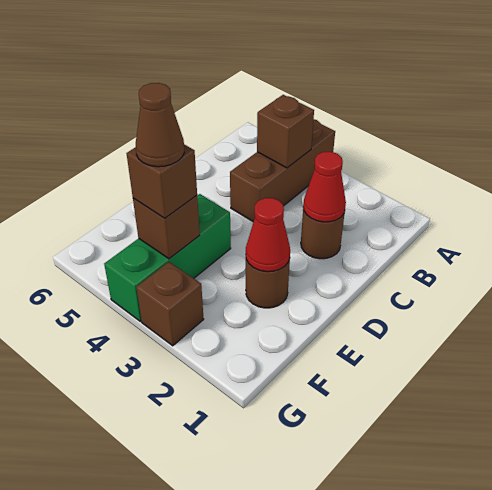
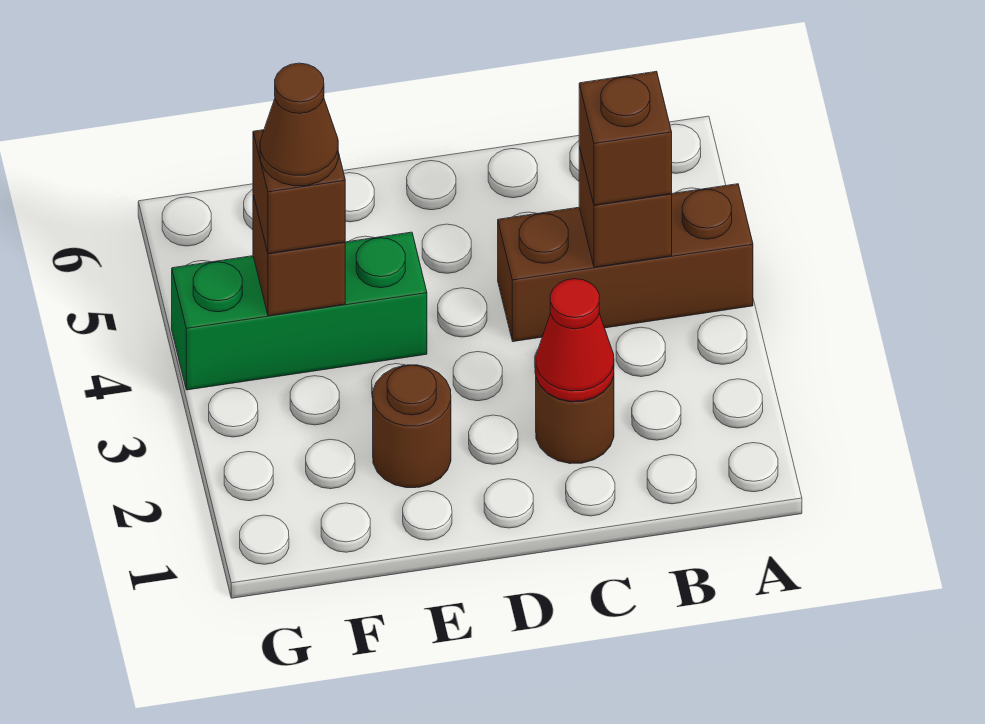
red cone E2 level 2 -> none
brown brick G3 level 1 -> brown brick B4 level 3

